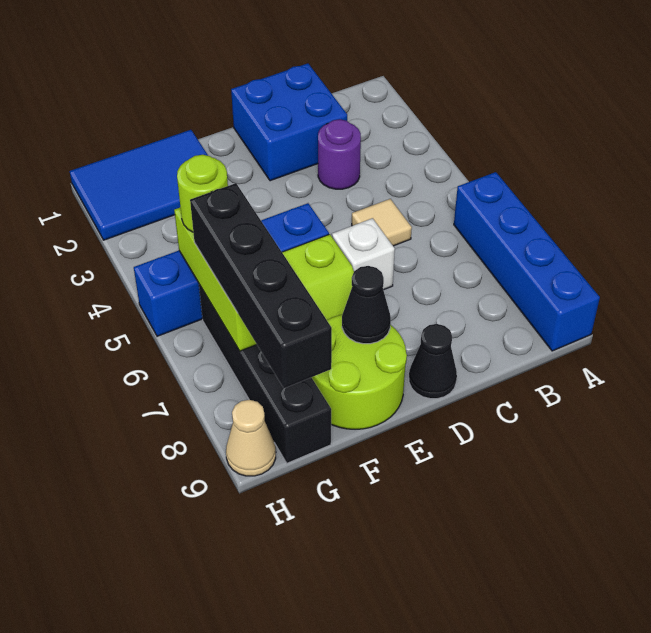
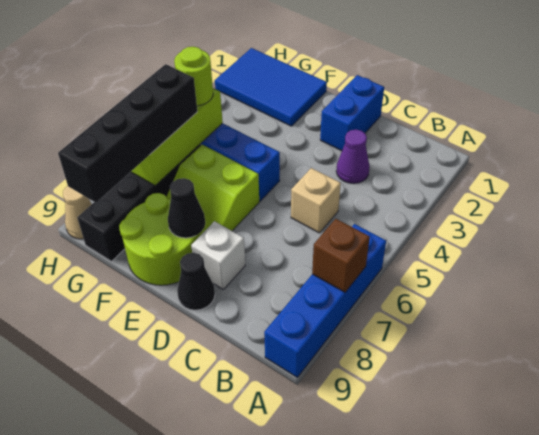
none -> brown brick A7 level 2
blue brick C1:D2 level 1 -> blue brick D1:D2 level 1
purple round brick C3 level 1 -> purple cone C3 level 1
tan tile C5 level 1 -> tan brick C5 level 1
white brick D6 level 1 -> white brick D8 level 1

